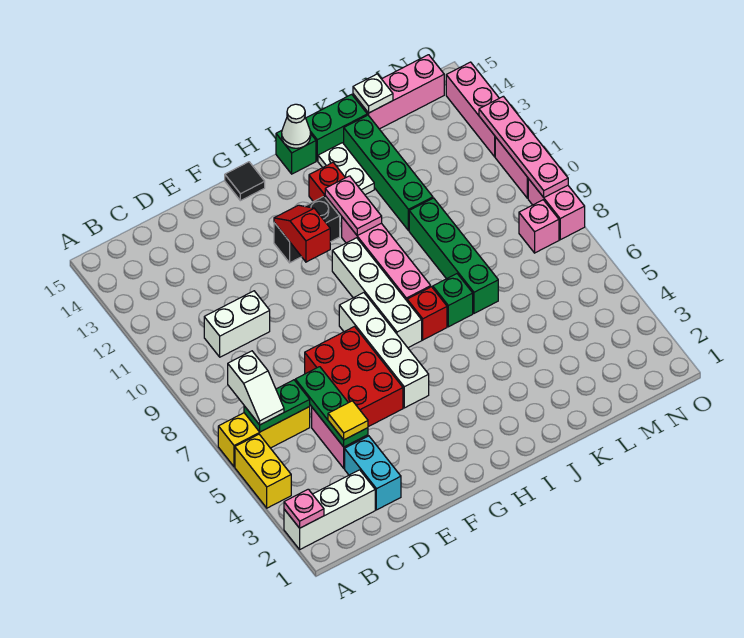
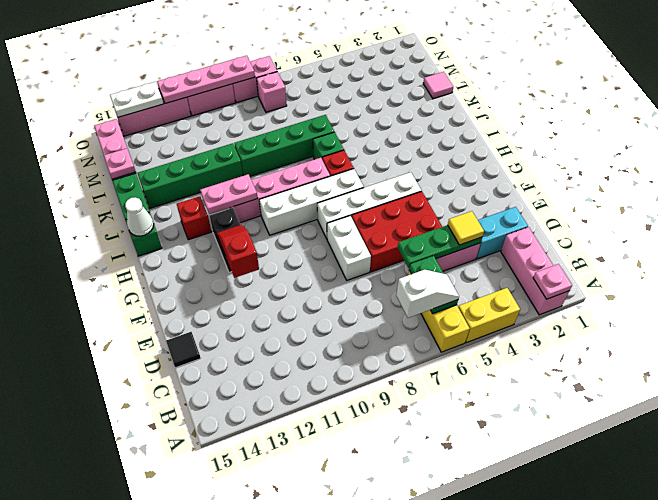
white brick A2:C2 level 1 -> pink brick A2:C2 level 1
white brick C10:D10 level 1 -> white brick E8:F8 level 1
red slope G11:G12 level 2 top 11 -> red slope F12:G12 level 2 top F
black tile G15 level 1 -> black tile D15 level 1
white plate J13:J14 level 1 -> white plate O13:O14 level 2
none -> pink tile L1 level 1
white plate L15 level 2 -> pink plate L15 level 2

